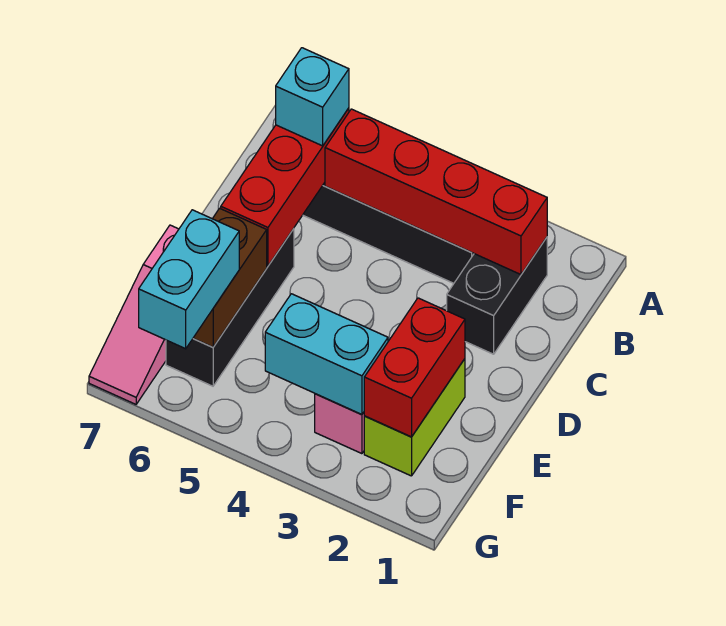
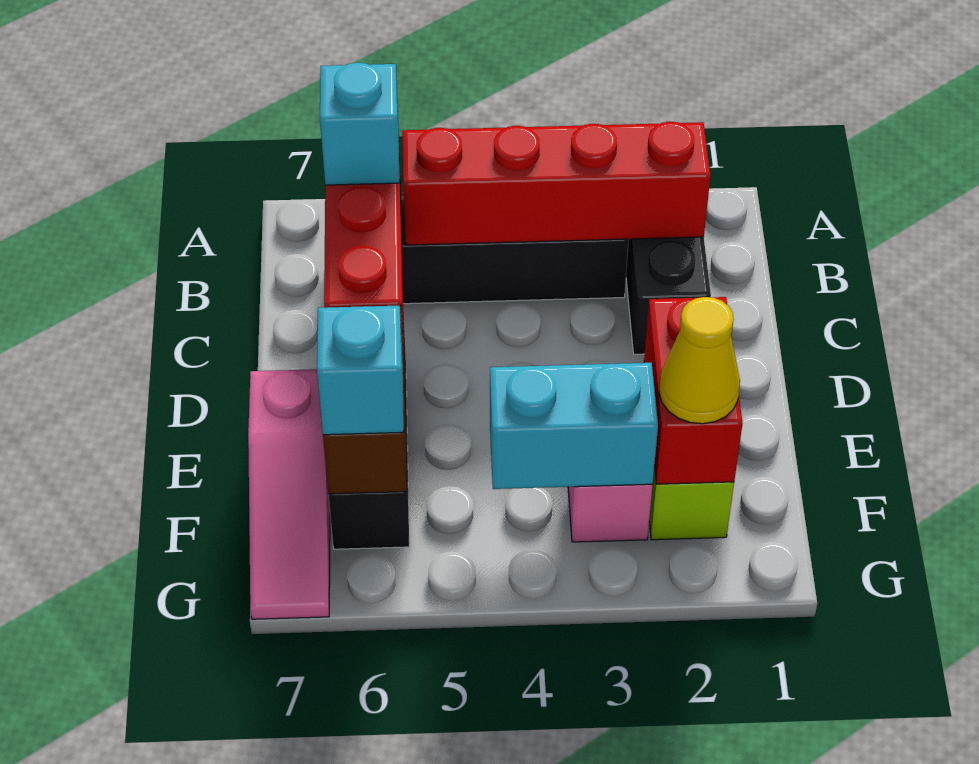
none -> yellow cone F2 level 3
cyan brick F6:G6 level 3 -> cyan brick F6 level 3

